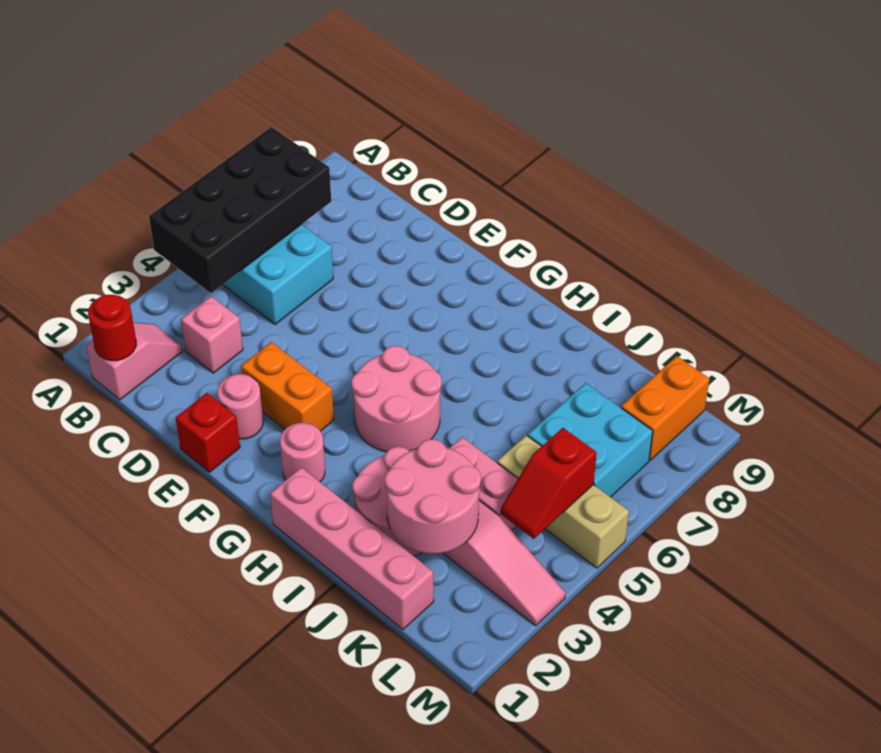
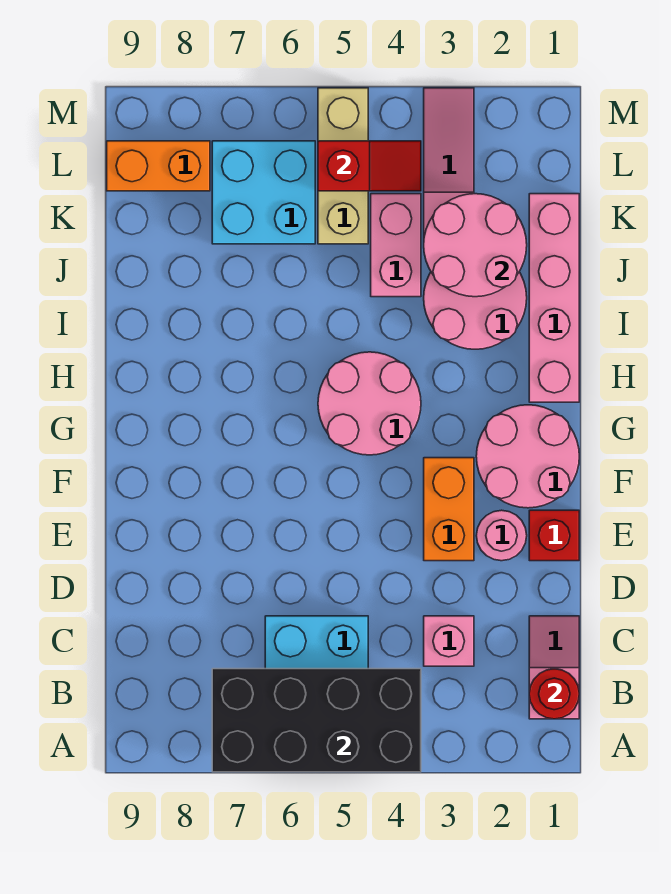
pink slope B1:B2 level 1 top 1 -> pink slope B1:C1 level 1 top B
pink round brick G2 level 1 -> pink round brick F1:G2 level 1

